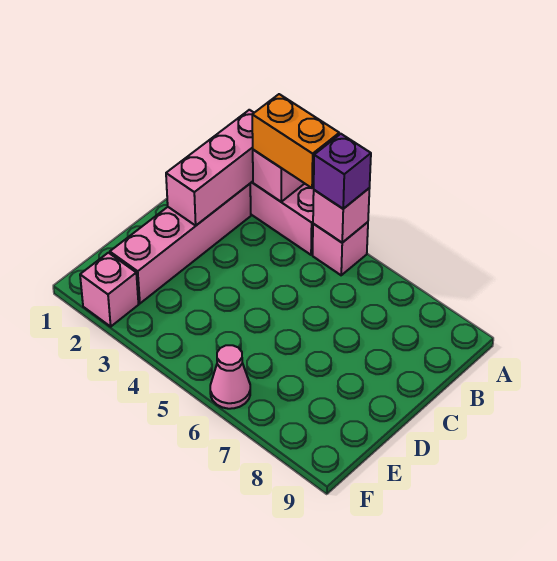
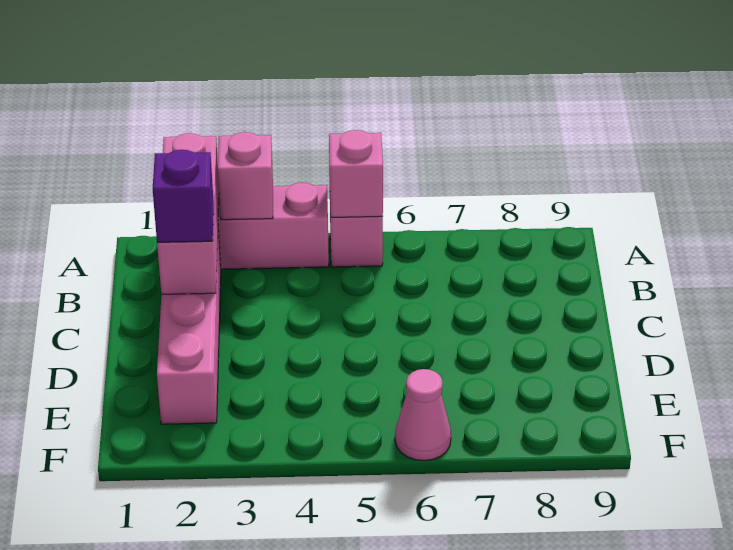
orange brick A3:A4 level 3 -> none
purple brick A5 level 3 -> purple brick C2 level 3
pink brick F2 level 1 -> none

